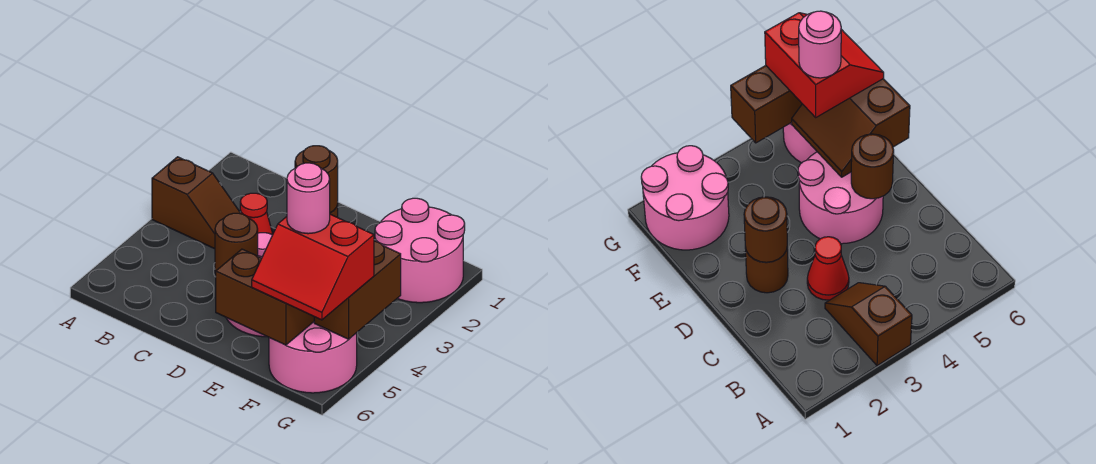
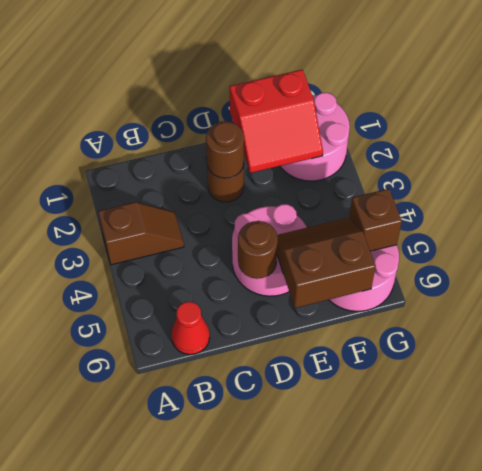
red cone C3 level 1 -> red cone B6 level 1
red slope F5:G6 level 3 top 5 -> red slope E1:F2 level 2 top 1
pink round brick F5 level 4 -> none
brown brick G4:G5 level 2 -> brown brick G5 level 2

